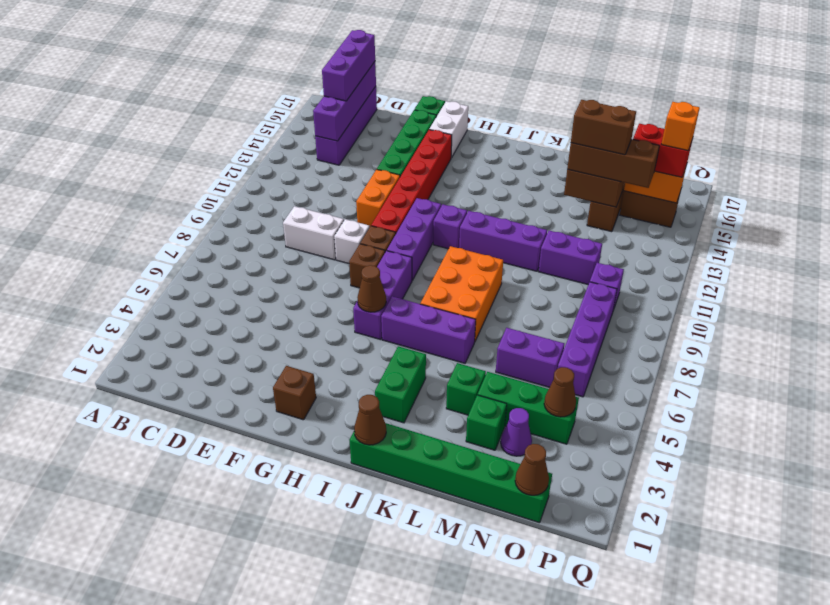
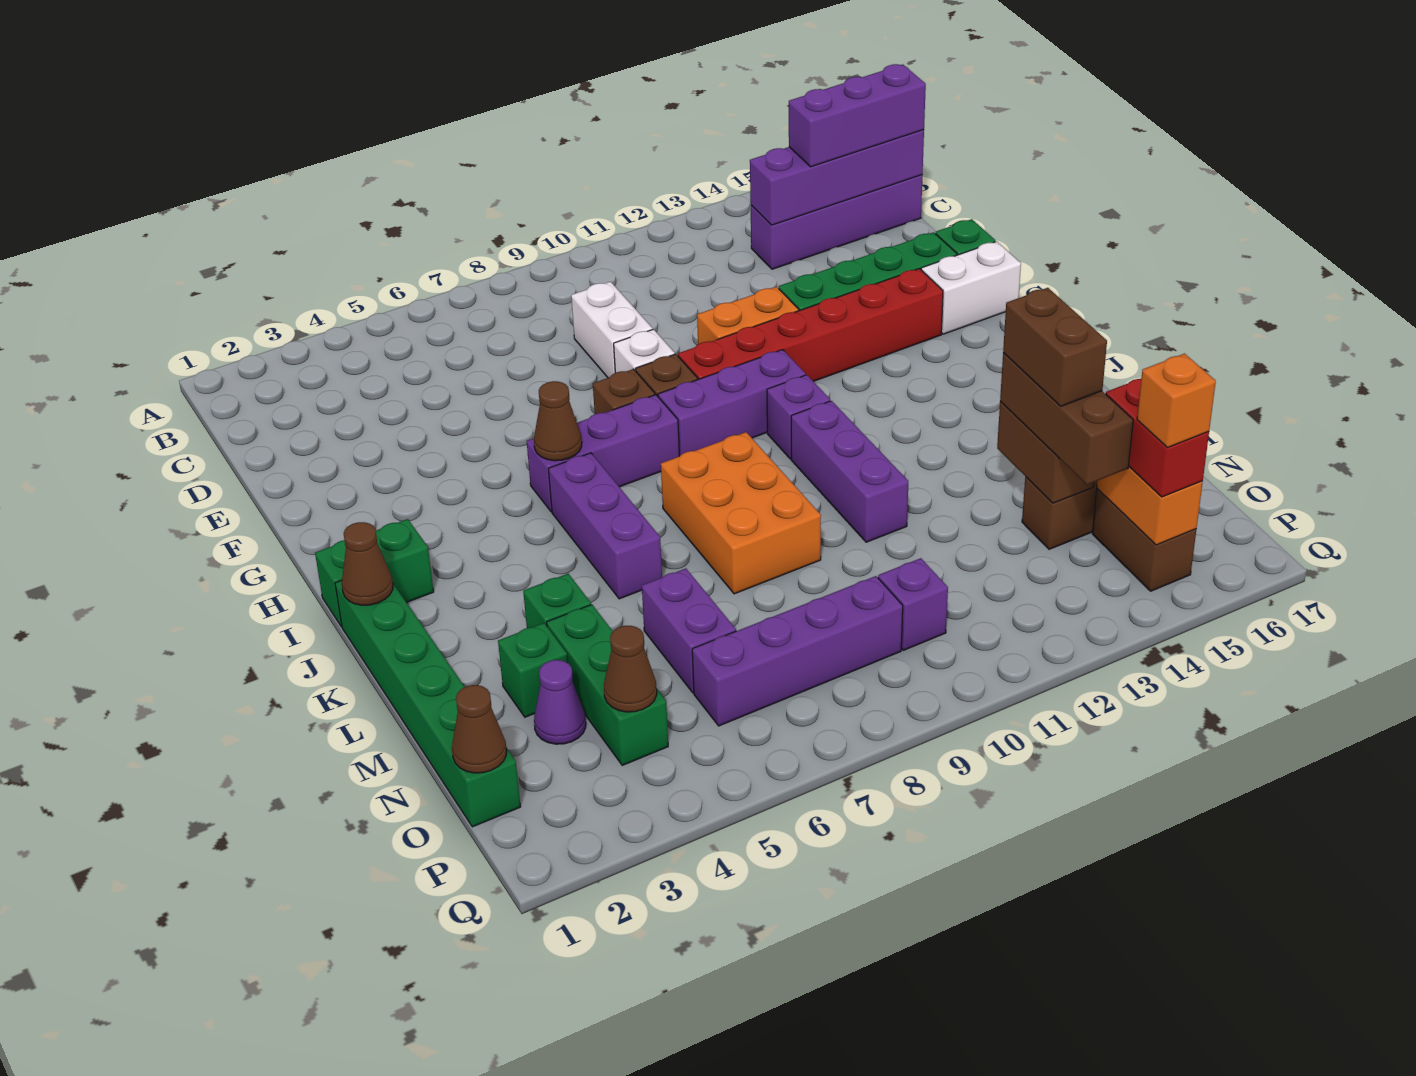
brown brick G2 level 1 -> none
green brick J3:J4 level 1 -> green brick I1:I2 level 1
orange brick J7:K9 level 1 -> orange brick J8:L9 level 1
purple brick M11:N11 level 1 -> none

